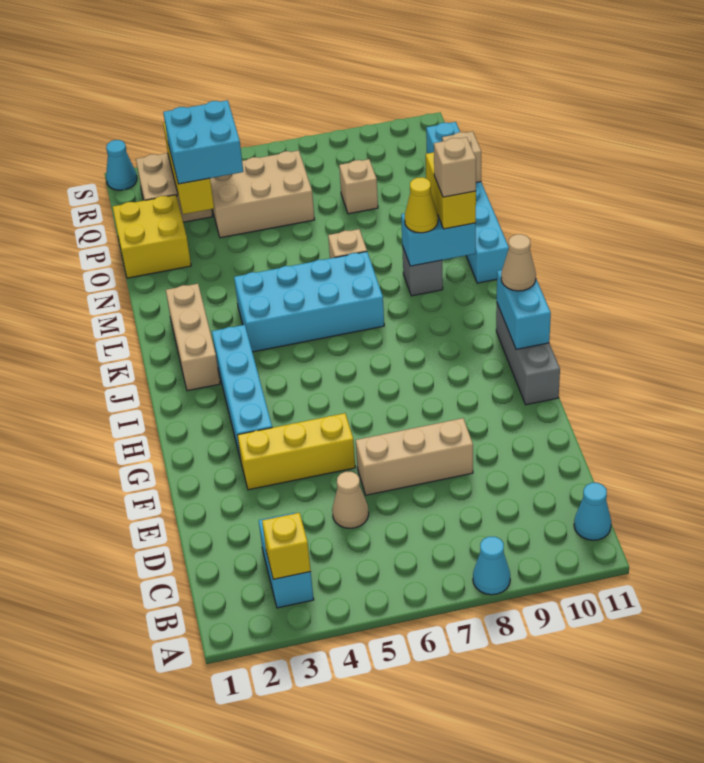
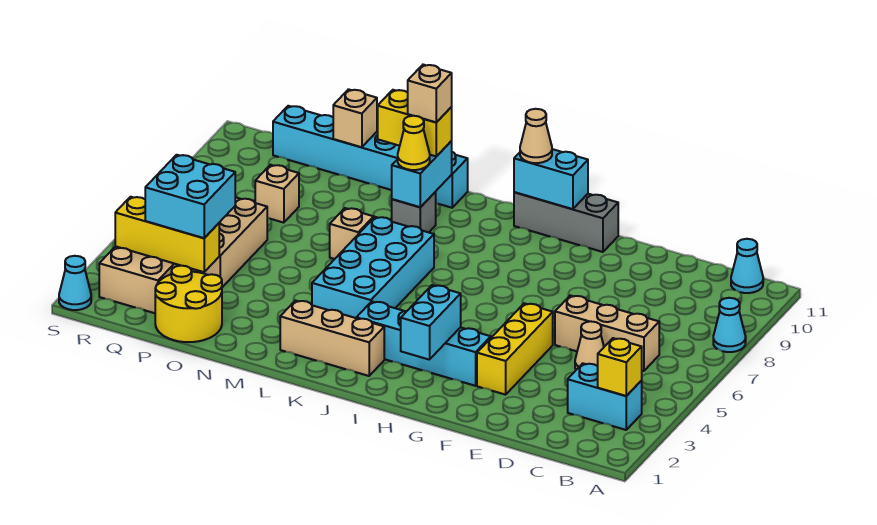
tan brick E6:E8 level 1 -> tan brick C6:E6 level 1
none -> cyan brick H2:H3 level 2
yellow brick O1:P2 level 1 -> yellow round brick O1:P2 level 1

